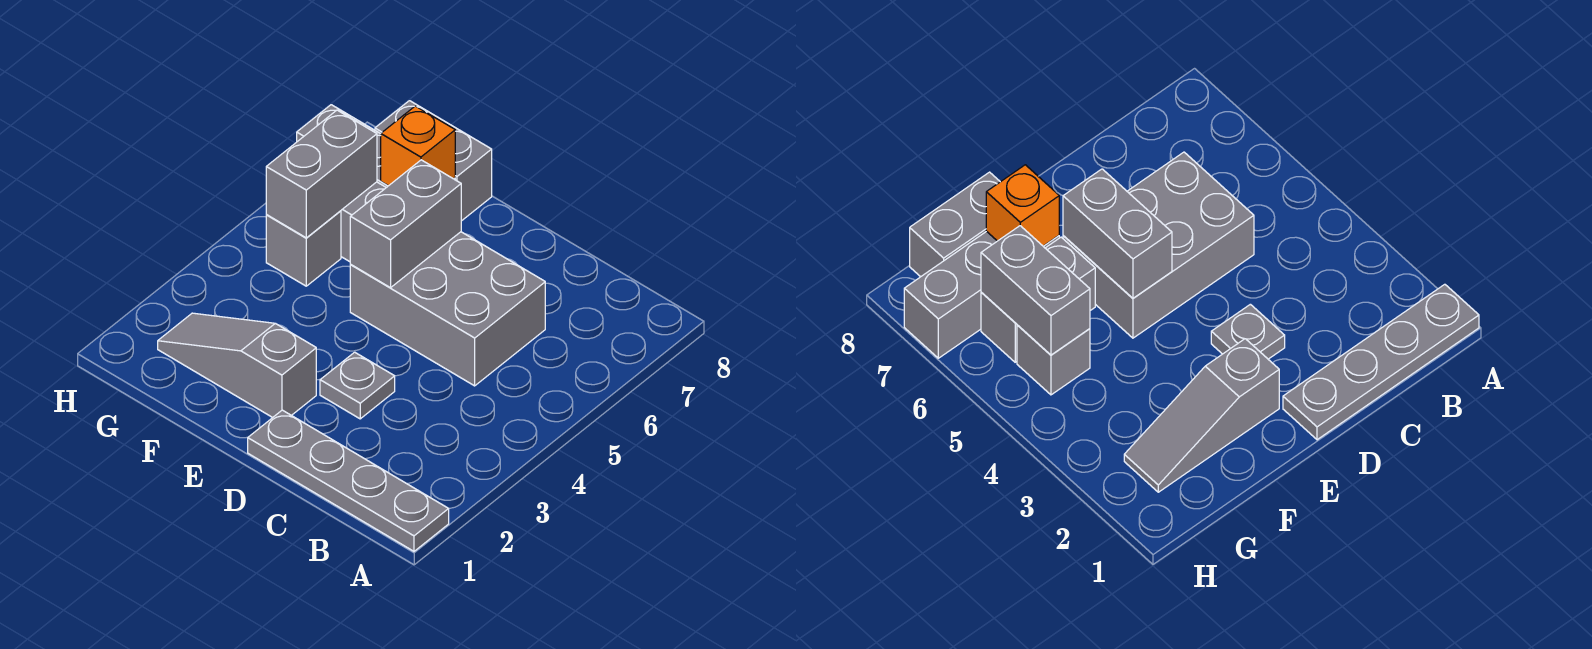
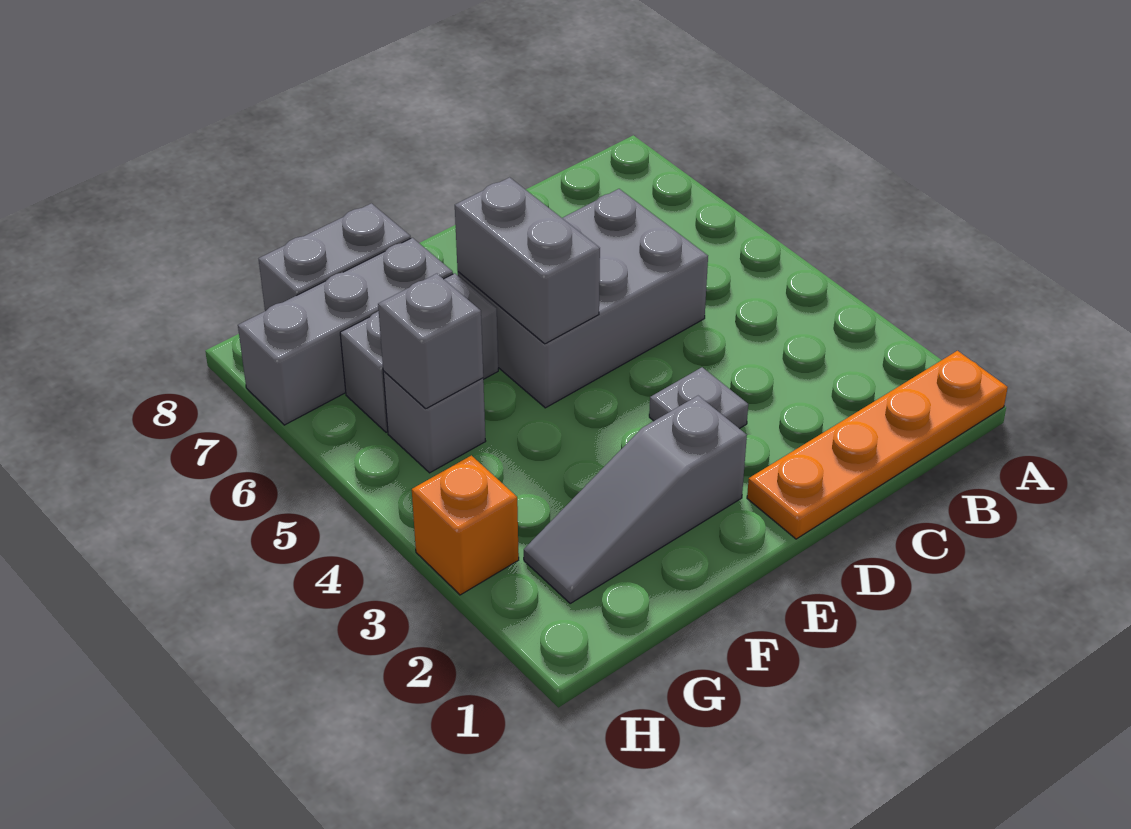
grey plate A1:D1 level 1 -> orange plate A1:D1 level 1
orange brick F7 level 2 -> orange brick H3 level 1
grey brick G5:G6 level 2 -> grey brick G5 level 2

